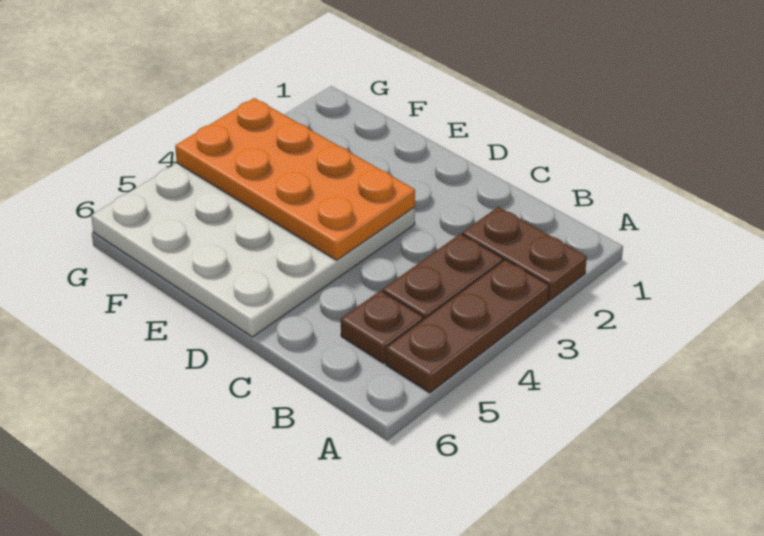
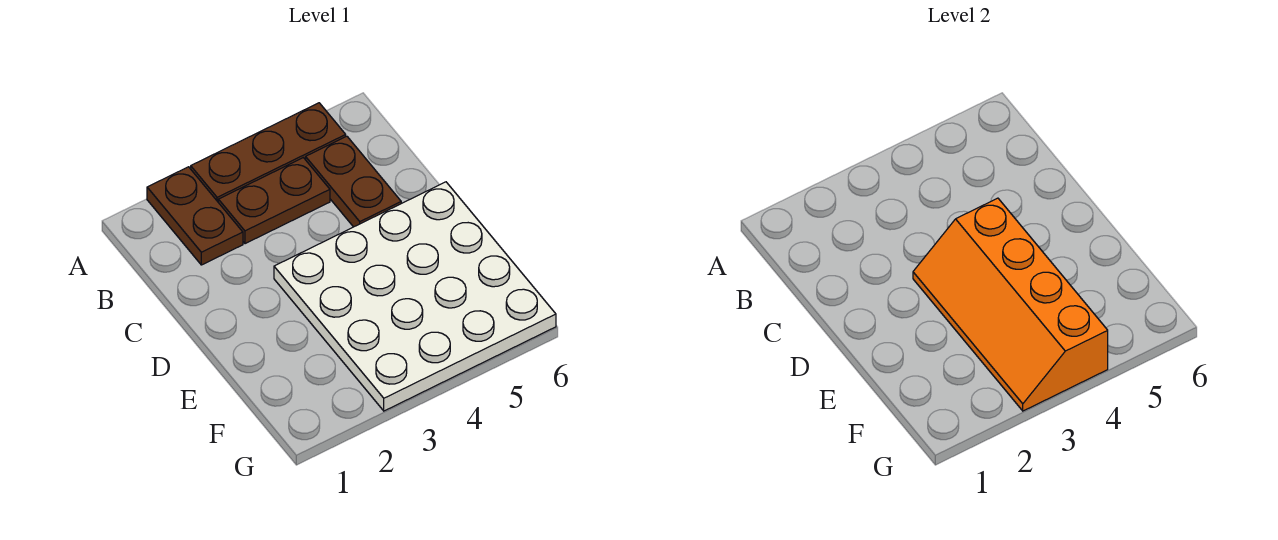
brown plate B5 level 1 -> brown plate B5:C5 level 1
orange plate D3:G4 level 2 -> orange slope D3:G4 level 2 top 4

